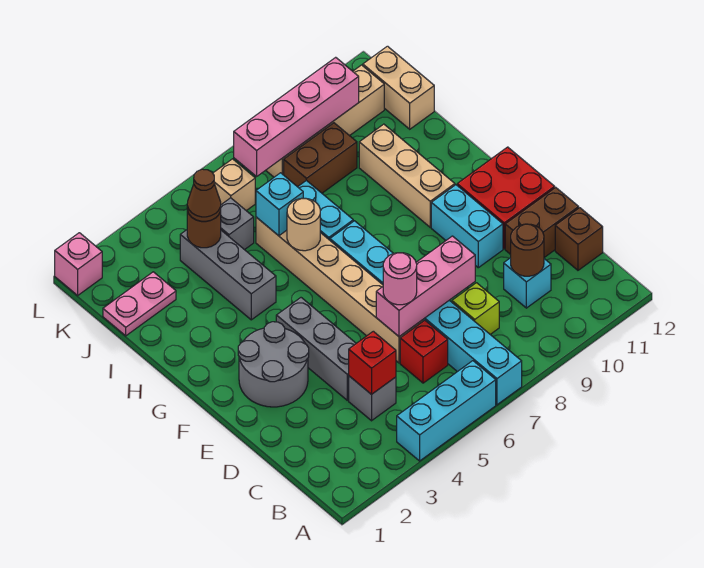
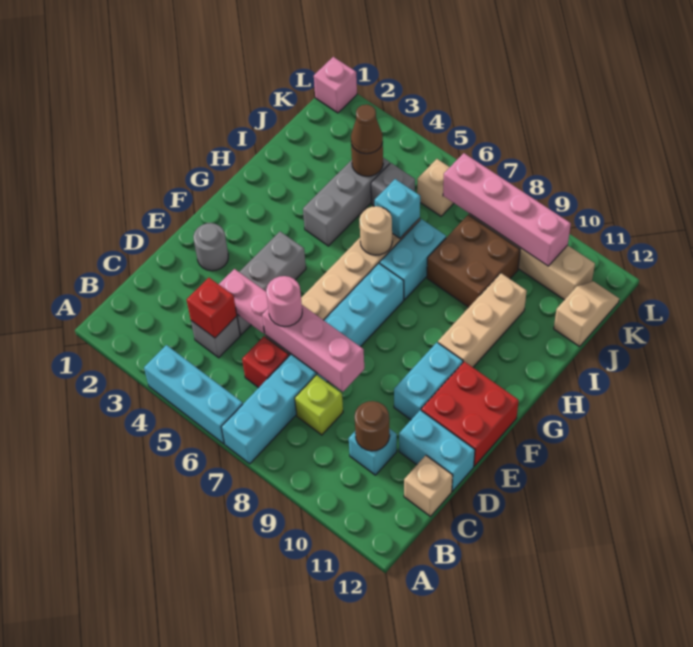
brown brick C12 level 1 -> tan brick C12 level 1
brown brick D11:D12 level 1 -> cyan brick D11:D12 level 1
grey round brick E2:F3 level 1 -> grey round brick E2 level 1
pink plate J1:J2 level 1 -> pink plate D4:D5 level 2
brown brick J8:J9 level 1 -> brown brick I8:J9 level 1
tan brick J12:K12 level 1 -> tan slope J12:K12 level 1 top J

